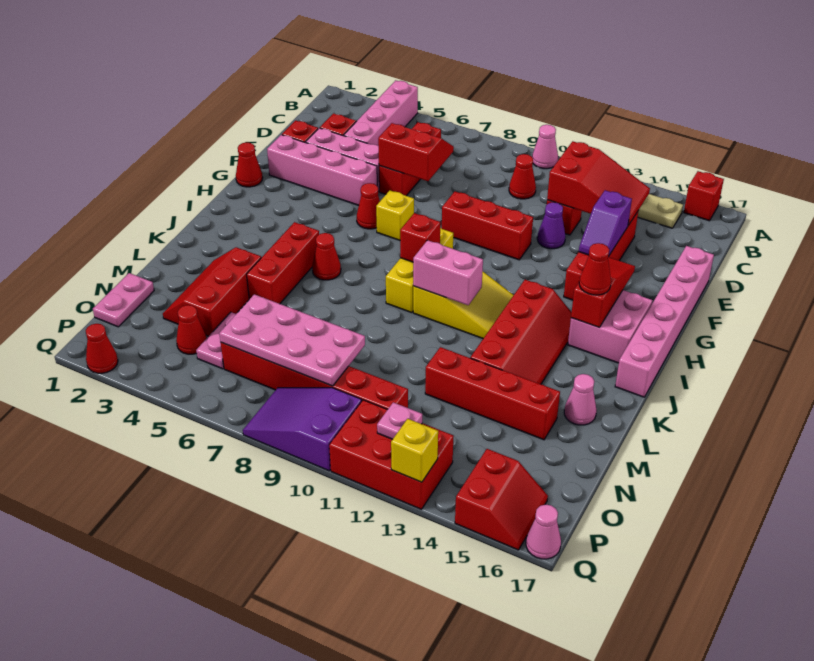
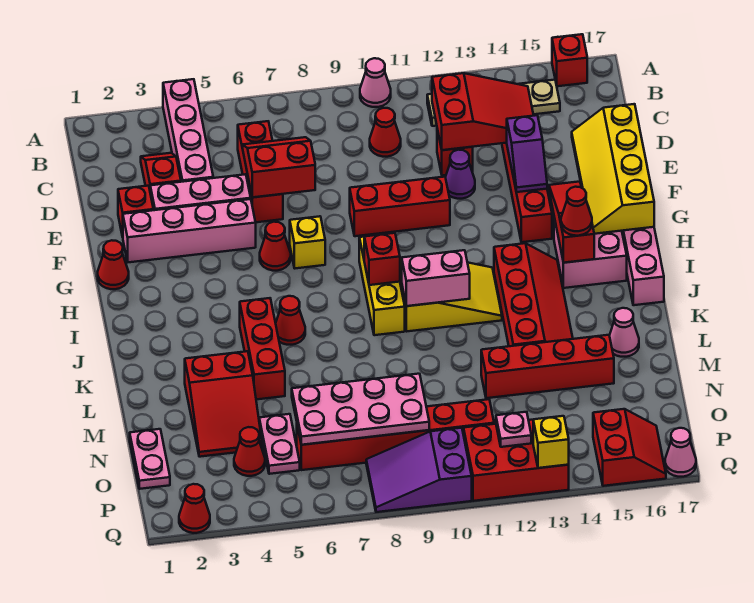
none -> yellow slope E16:H17 level 2 top 17
red slope L3:N4 level 1 top 4 -> red slope L3:N4 level 1 top L

